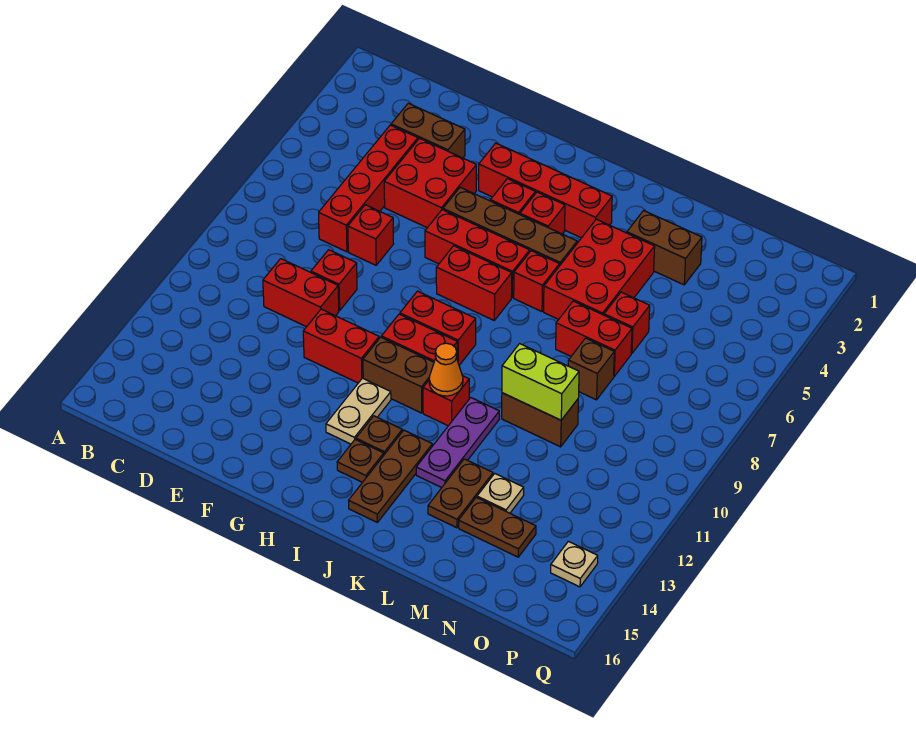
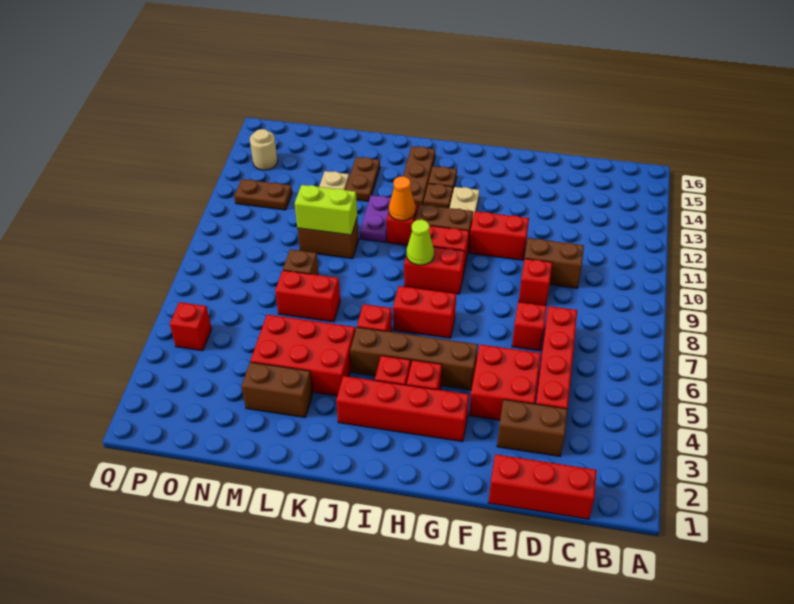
red brick D10:E10 level 1 -> brown brick D10:E10 level 1
red brick G6:I6 level 1 -> red brick C1:E1 level 1
none -> lime cone I9 level 2
red brick K4:L6 level 1 -> red brick K4:M5 level 1
purple plate K11:K13 level 1 -> purple plate K11:K12 level 1
red brick M6 level 1 -> red brick P5 level 1
brown plate M14:N14 level 1 -> brown plate O12:P12 level 1
tan plate P14 level 1 -> tan round brick P14 level 1

